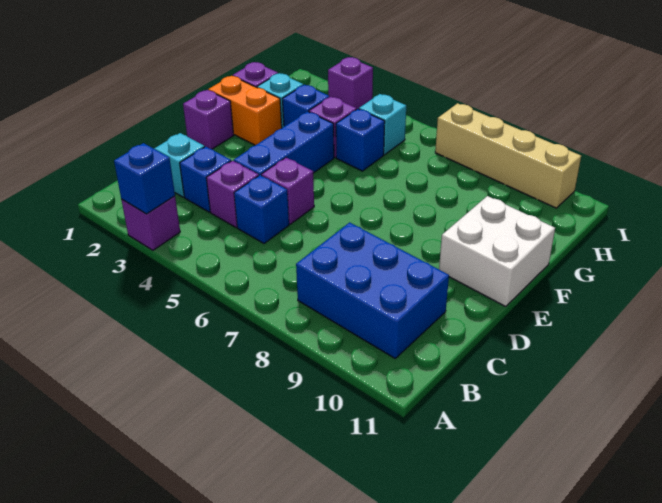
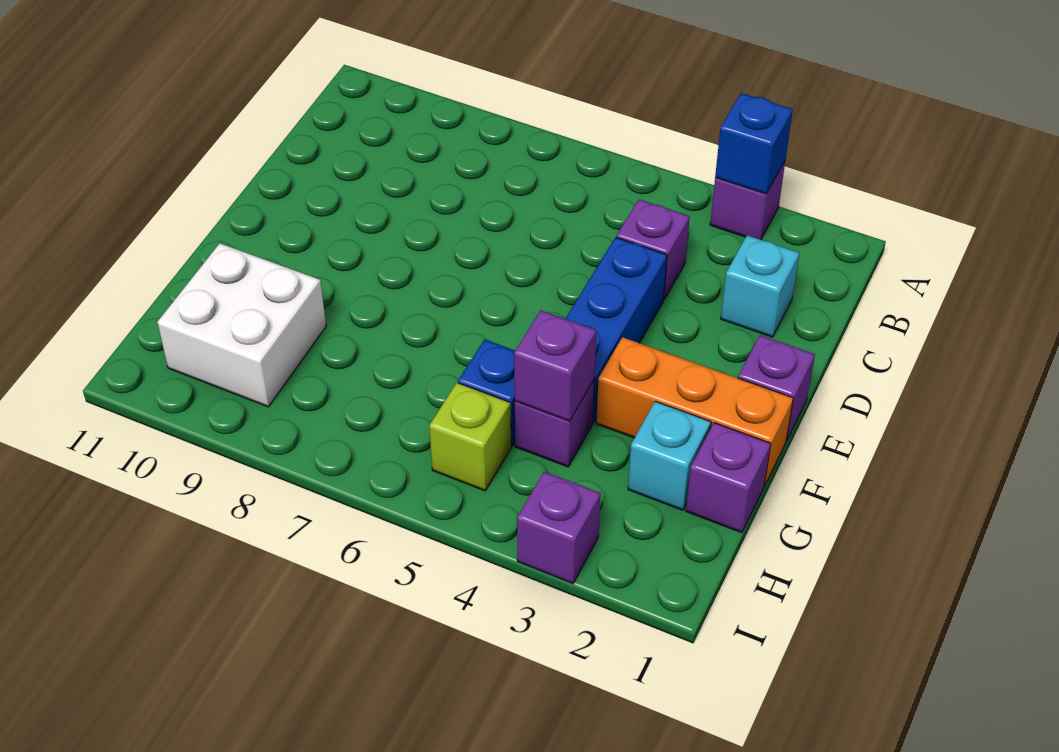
blue brick B8:C10 level 1 -> none
blue brick C3 level 1 -> none
blue brick C5 level 1 -> none
purple brick D5 level 1 -> purple brick G4 level 2
white brick E10:F11 level 1 -> white brick G9:H10 level 1
orange brick F1:F2 level 1 -> orange brick F1:F3 level 1
blue brick G3 level 1 -> none
cyan brick H5 level 1 -> lime brick H5 level 1
tan brick I7:I10 level 1 -> none

